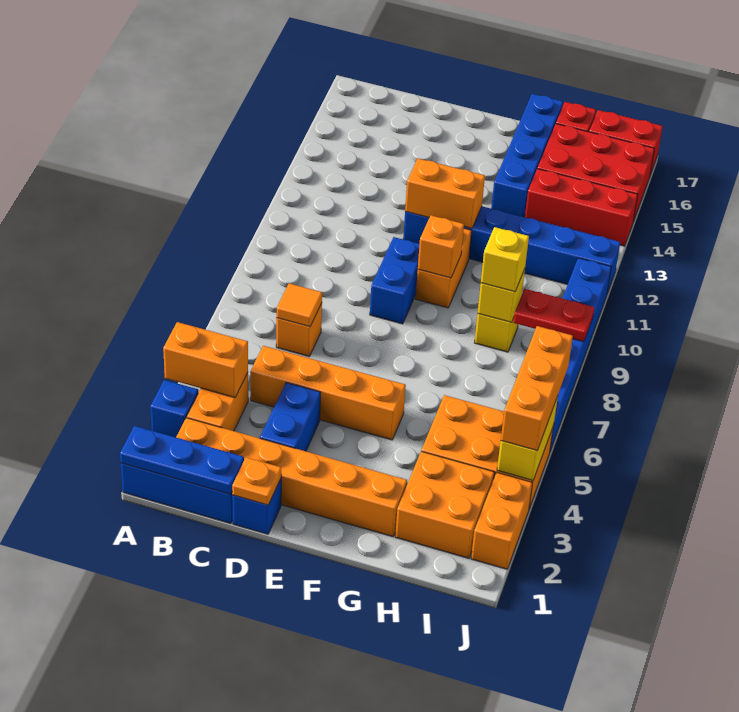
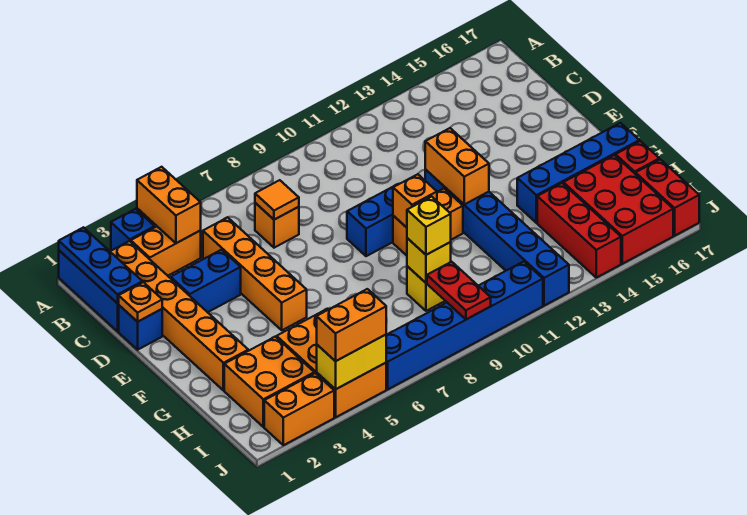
orange brick J4:J6 level 3 -> orange brick J4:J5 level 3

